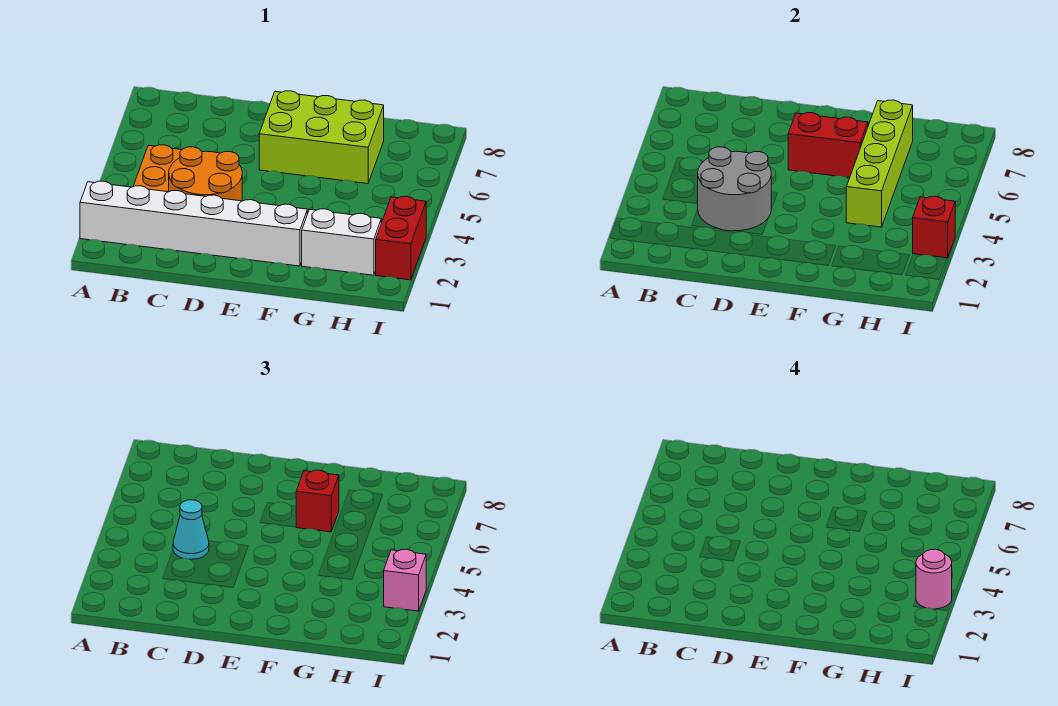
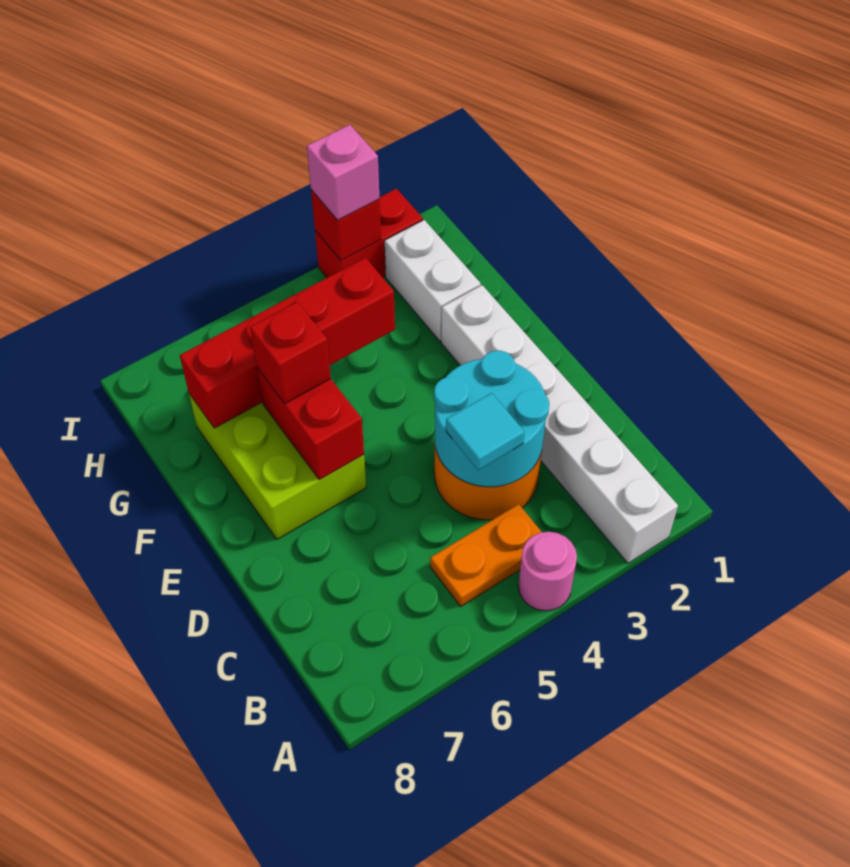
grey round brick C3:D4 level 2 -> cyan round brick C3:D4 level 2
cyan cone C4 level 3 -> cyan tile C4 level 3
lime brick G4:G7 level 2 -> red brick G4:G7 level 2
pink round brick I3 level 4 -> pink round brick A4 level 1

